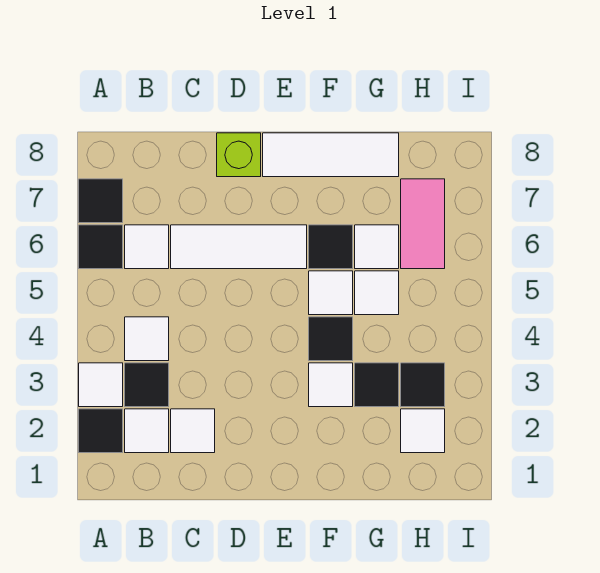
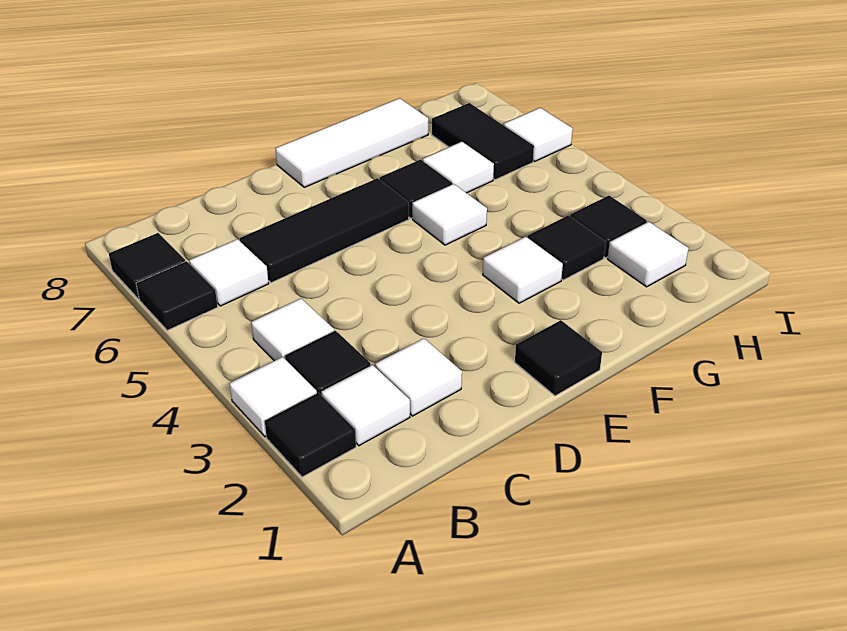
white tile C6:E6 level 1 -> black tile C6:E6 level 1
lime brick D8 level 1 -> none
black tile F4 level 1 -> black tile E1 level 1
white tile G5 level 1 -> white tile I6 level 1
pink tile H6:H7 level 1 -> black tile H6:H7 level 1

